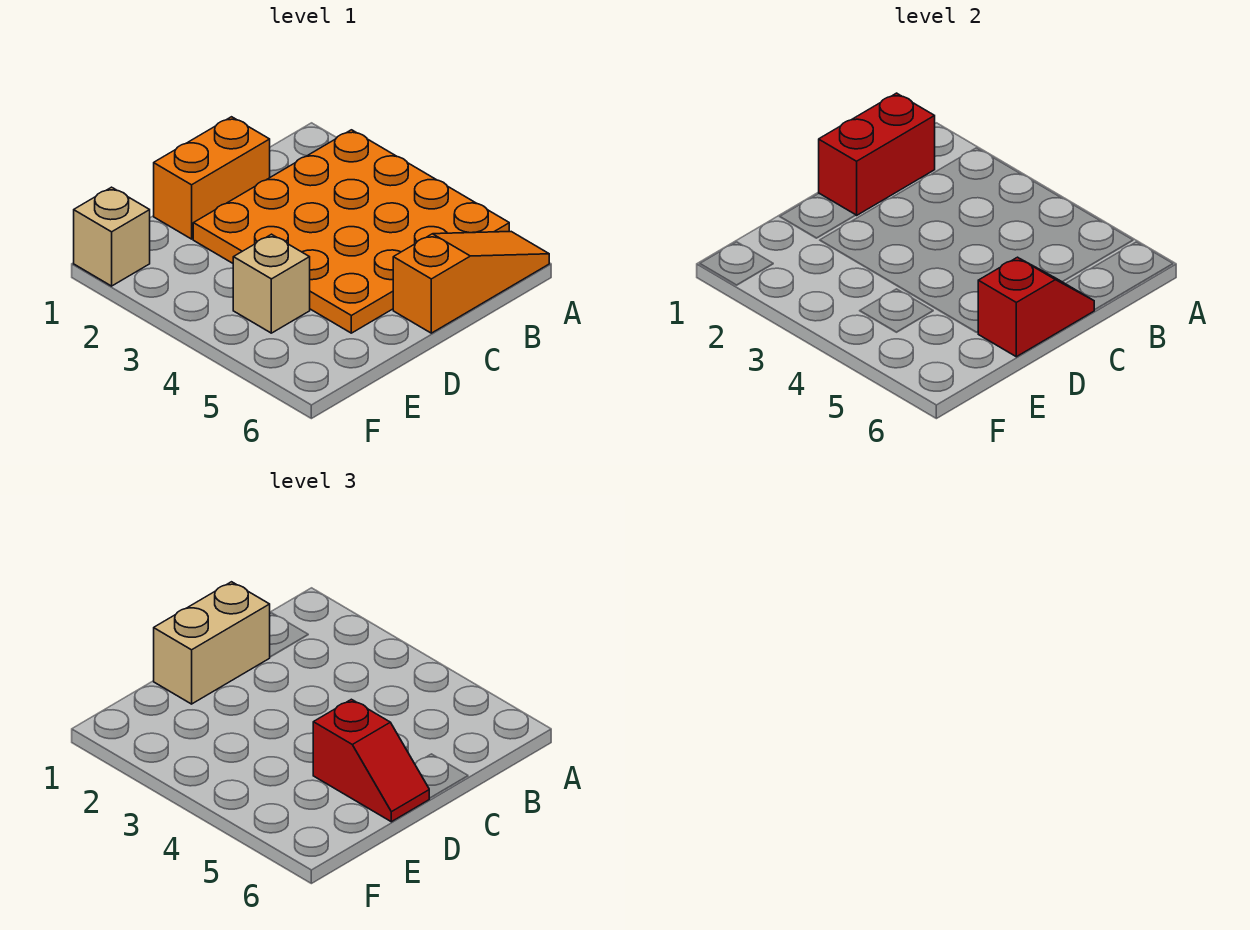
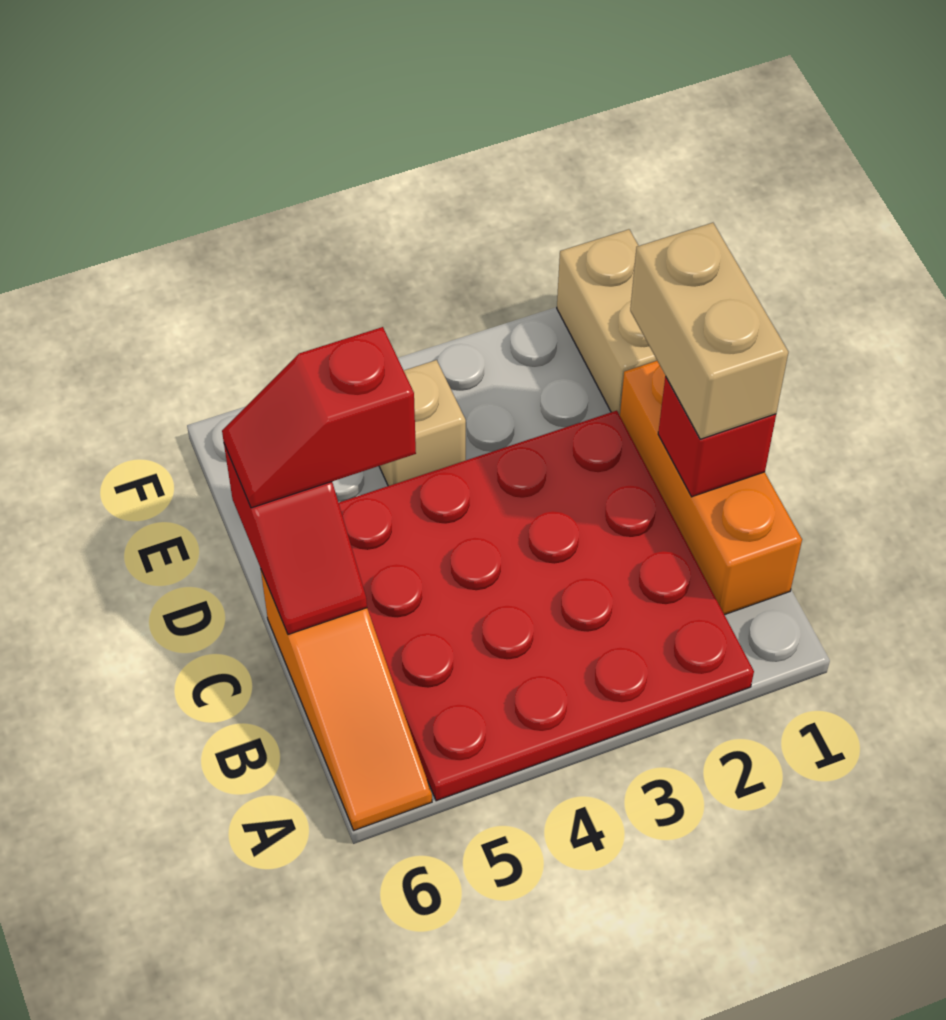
orange plate A2:D5 level 1 -> red plate A2:D5 level 1
red brick B1:C1 level 2 -> red brick C1 level 2
orange brick C1:D1 level 1 -> orange brick B1:D1 level 1
tan brick F1 level 1 -> tan brick E1:F1 level 1

